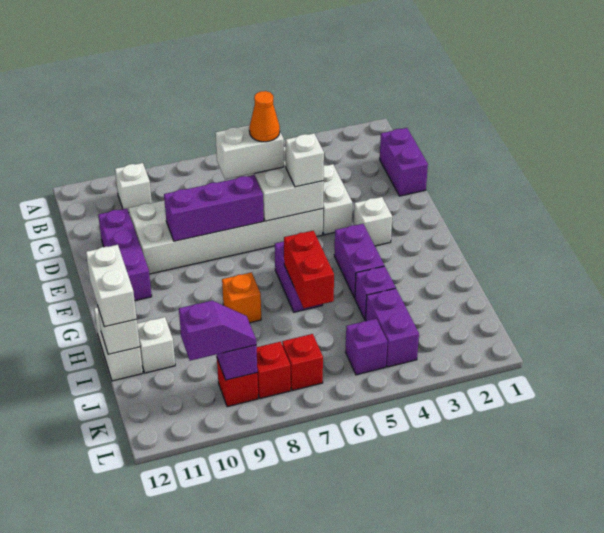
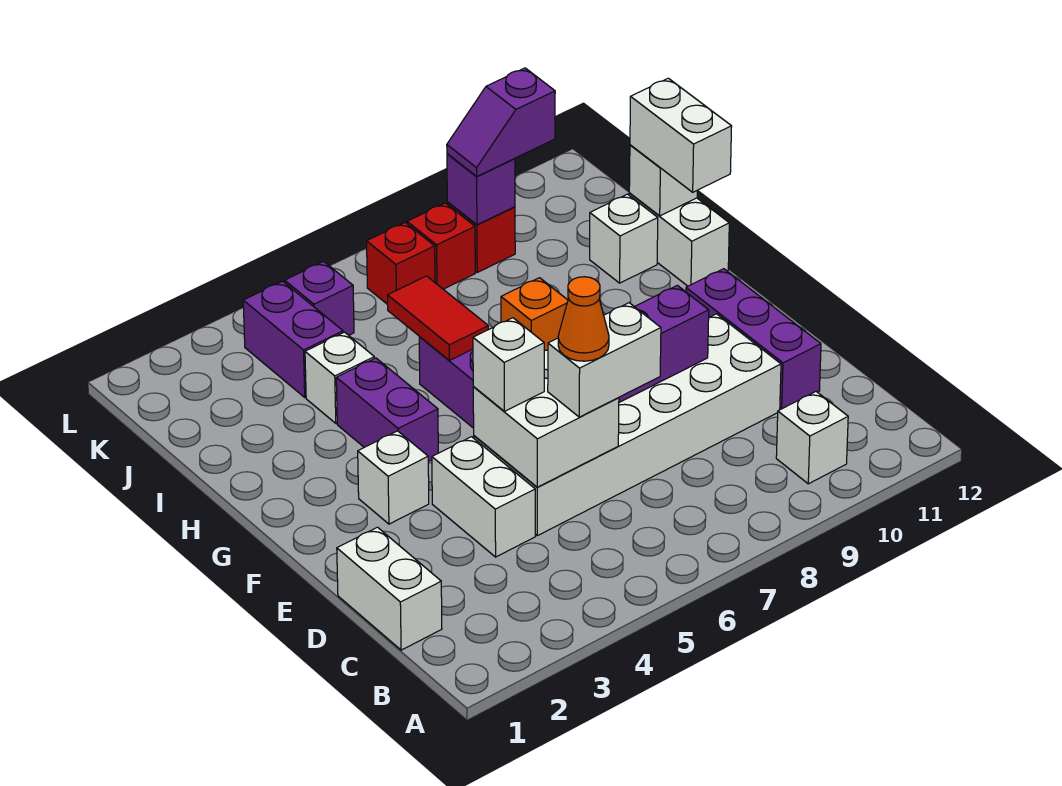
purple brick C1:D1 level 1 -> white brick C1:D1 level 1
red brick H6:I6 level 2 -> red tile H6:I6 level 2
purple brick I4 level 1 -> white brick I4 level 1

